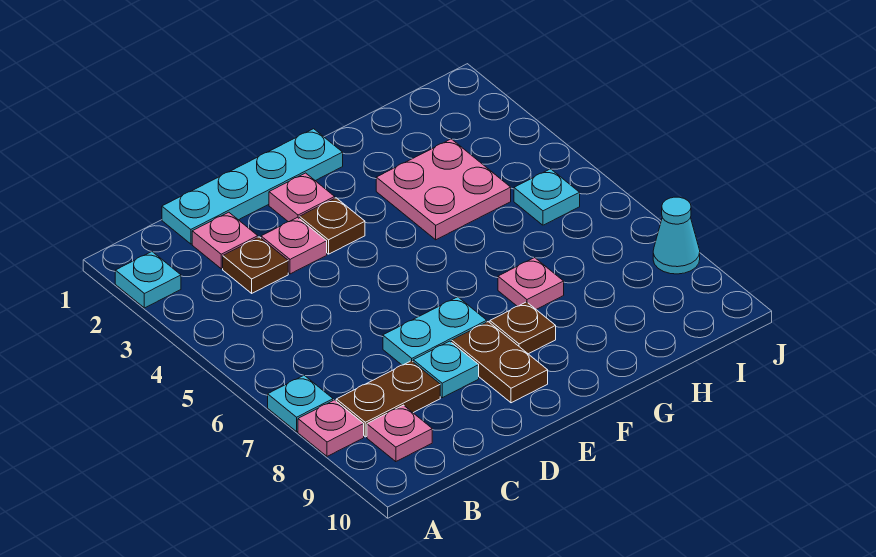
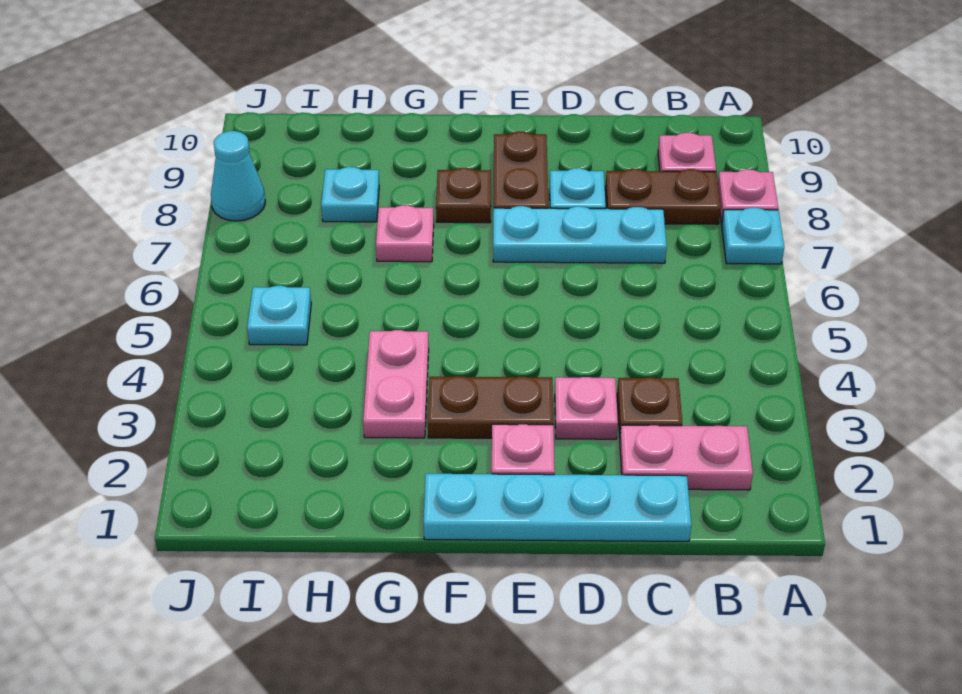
cyan plate A2 level 1 -> cyan plate H8 level 1
pink plate C2 level 1 -> pink plate B2:C2 level 1
cyan plate D7:E7 level 1 -> cyan plate C7:E7 level 1
brown plate E3 level 1 -> brown plate E3:F3 level 1
pink plate G3:H4 level 1 -> pink plate G3:G4 level 1

